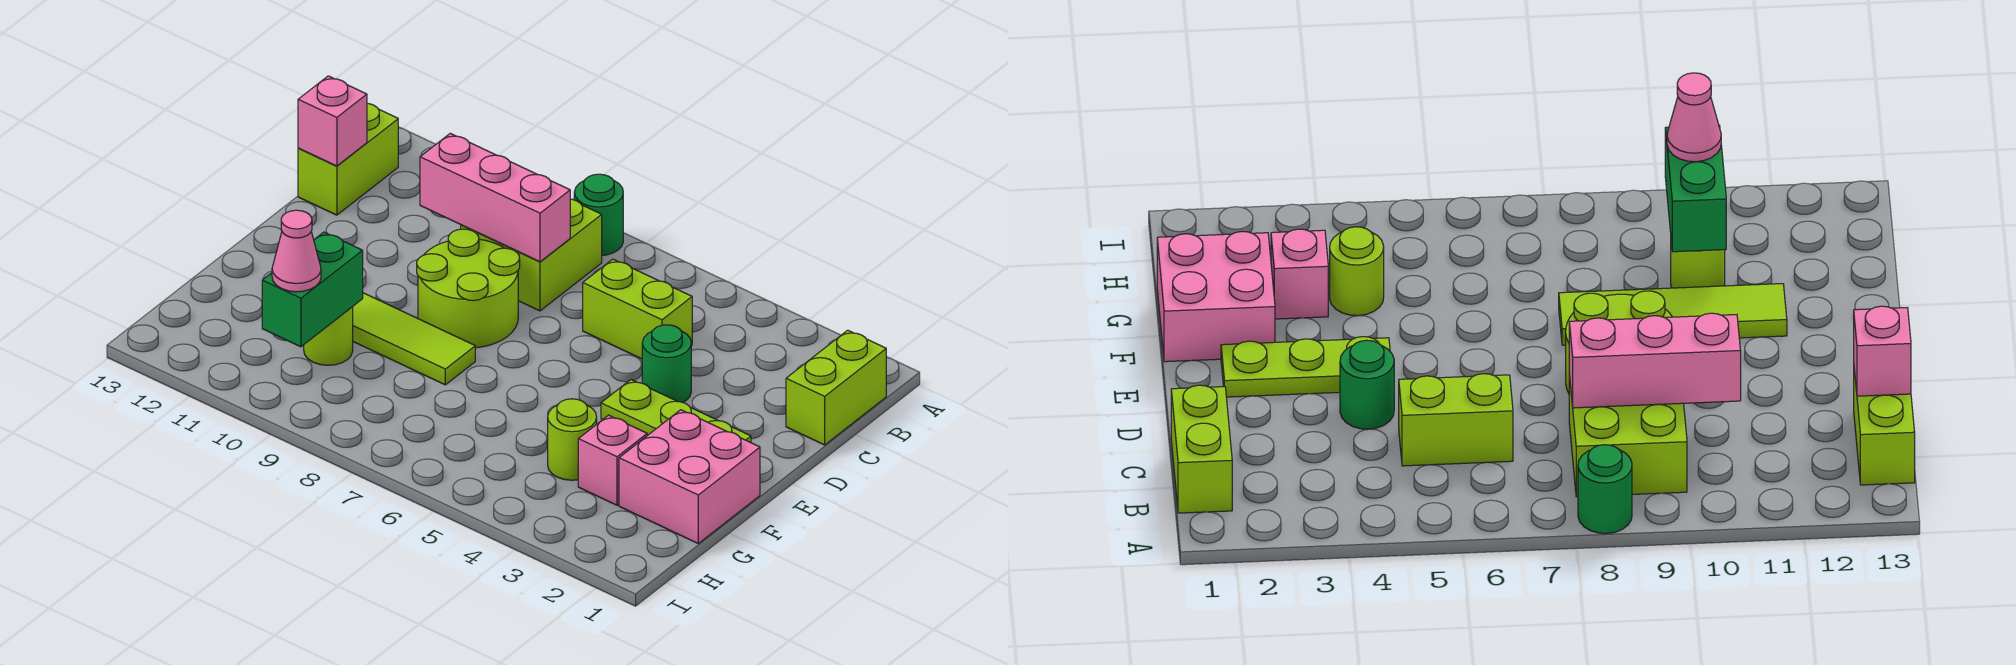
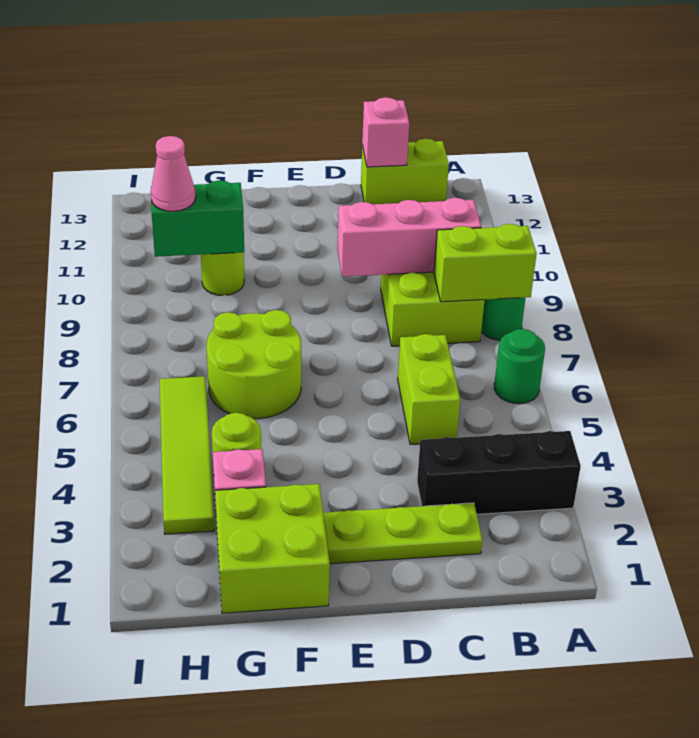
none -> black brick A3:C3 level 1
lime brick B1:C1 level 1 -> lime brick A8:B8 level 2
pink brick C8:C10 level 2 -> pink brick B9:D9 level 2
green round brick D4 level 1 -> green round brick A6 level 1
lime round brick D8:E9 level 1 -> lime round brick F6:G7 level 1
lime plate E2:E4 level 1 -> lime plate C2:E2 level 1
pink brick F1:G2 level 1 -> lime brick F1:G2 level 1
lime tile F8:F11 level 1 -> lime tile H3:H6 level 1

